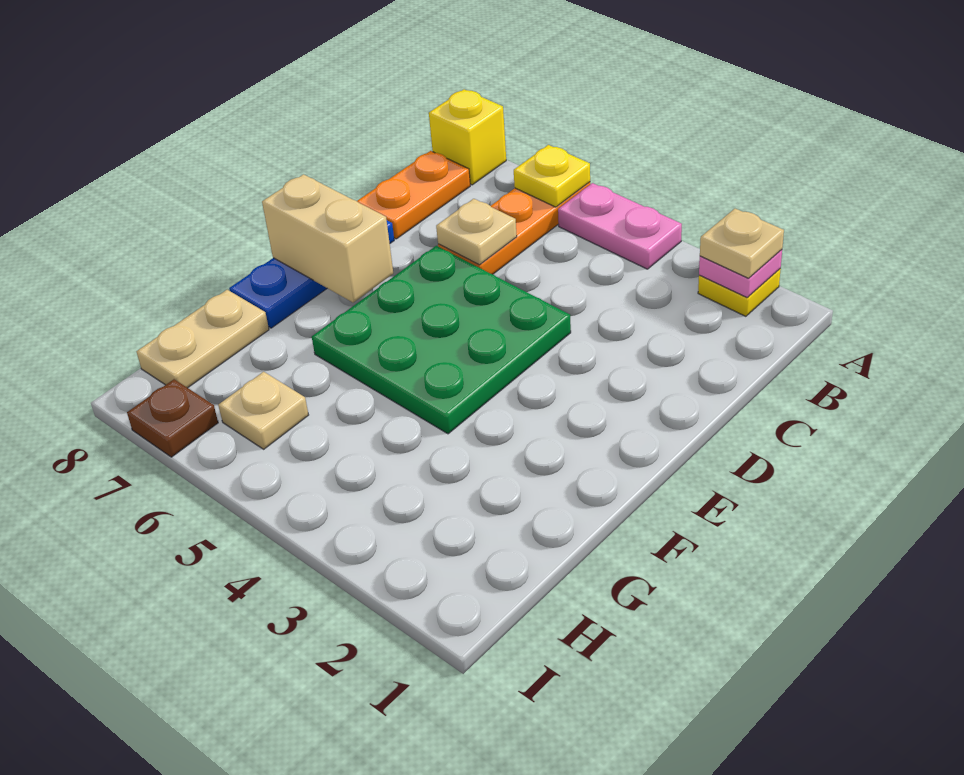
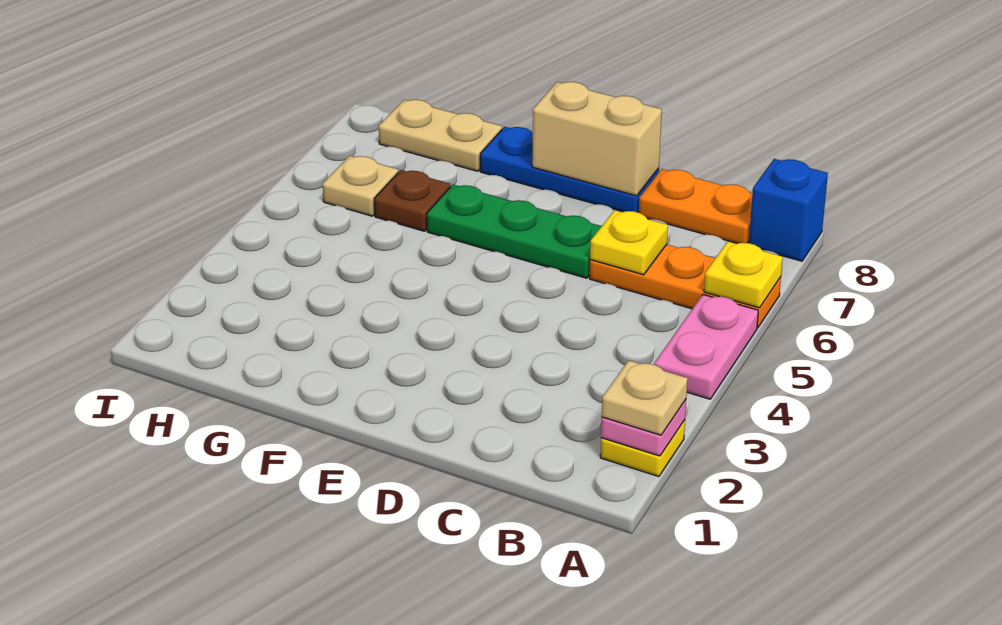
yellow brick A8 level 1 -> blue brick A8 level 1
tan plate C6 level 2 -> yellow plate C6 level 2
green plate D4:F6 level 1 -> green plate D6:F6 level 1
tan brick E7:E8 level 2 -> tan brick D8:E8 level 2
brown plate I7 level 1 -> brown plate G6 level 1

